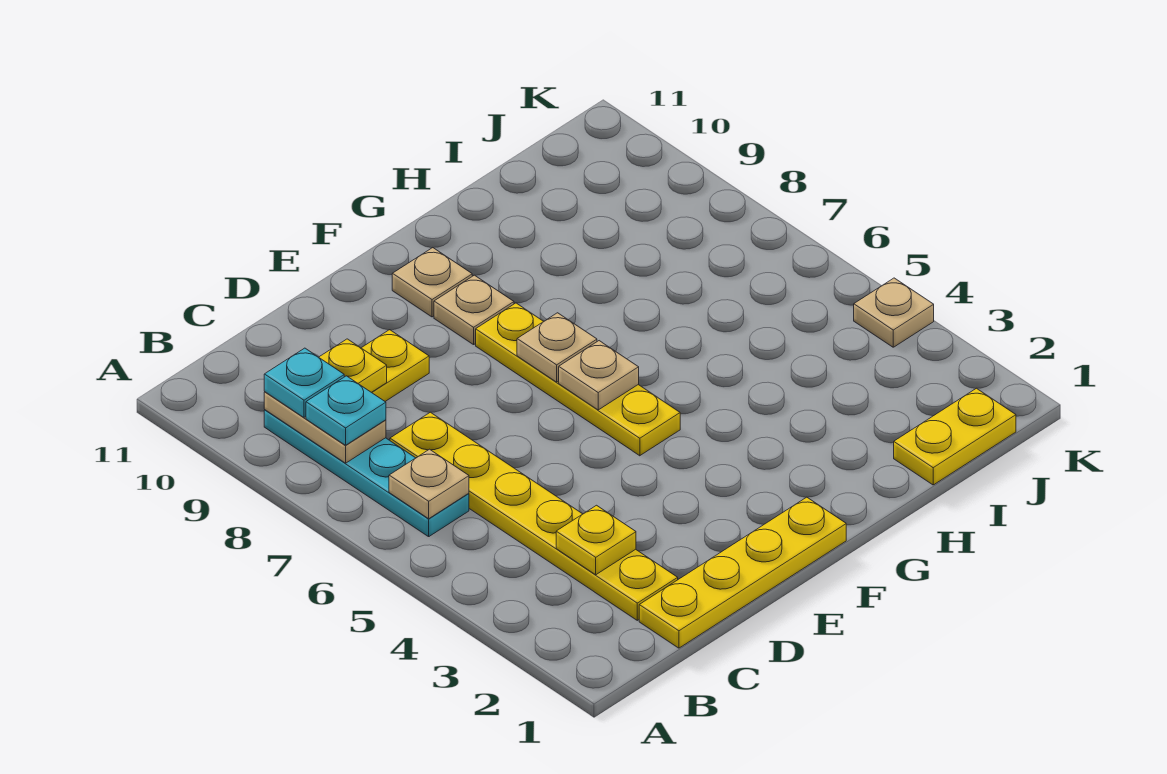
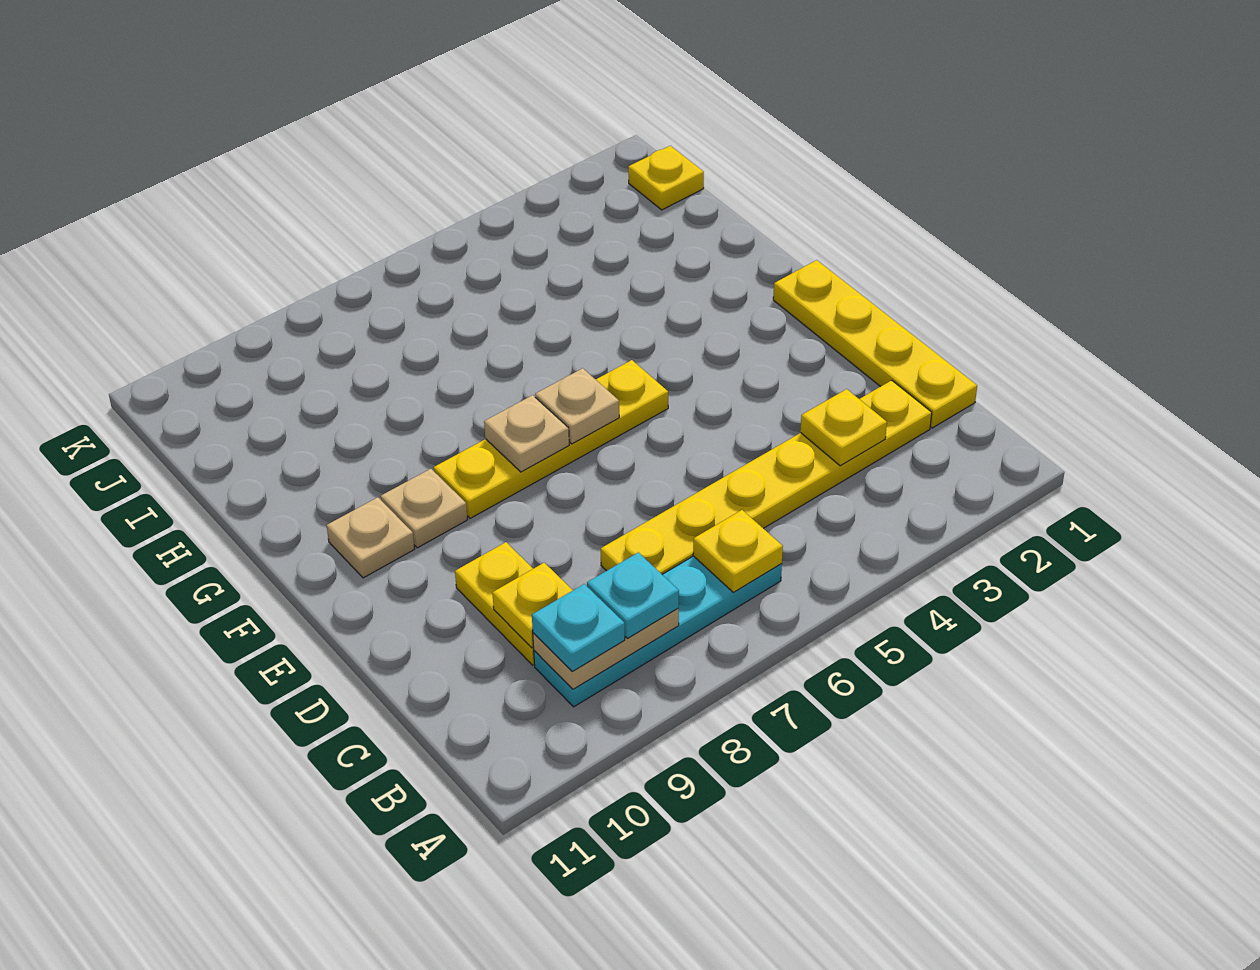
tan plate B6 level 2 -> yellow plate B6 level 2
yellow plate I1:J1 level 1 -> yellow plate J1 level 1
tan plate K4 level 1 -> none

